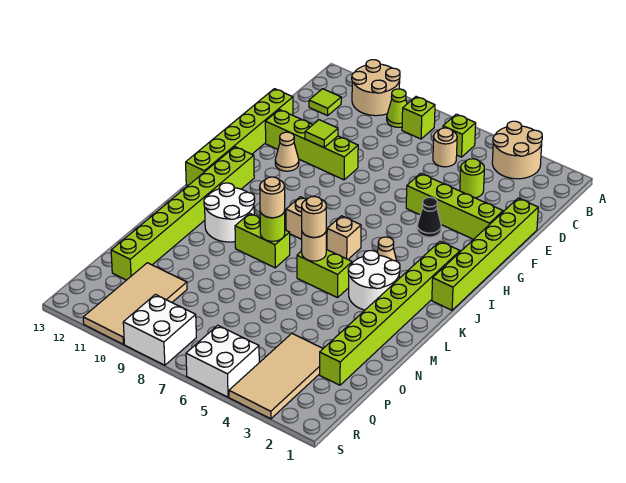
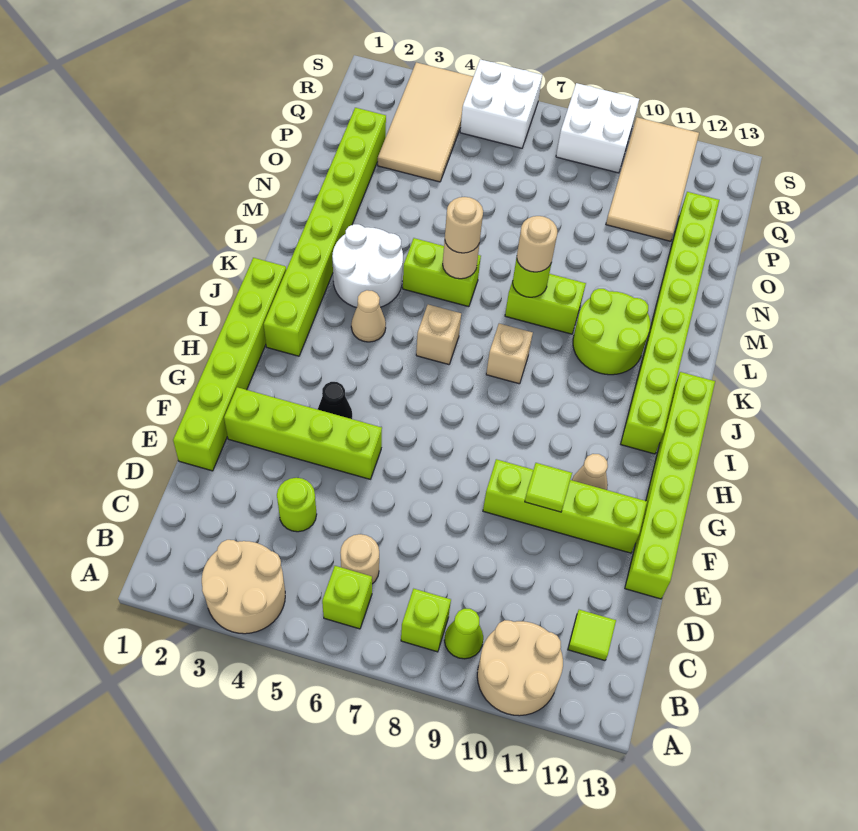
white round brick K10:L11 level 1 -> lime round brick K10:L11 level 1

